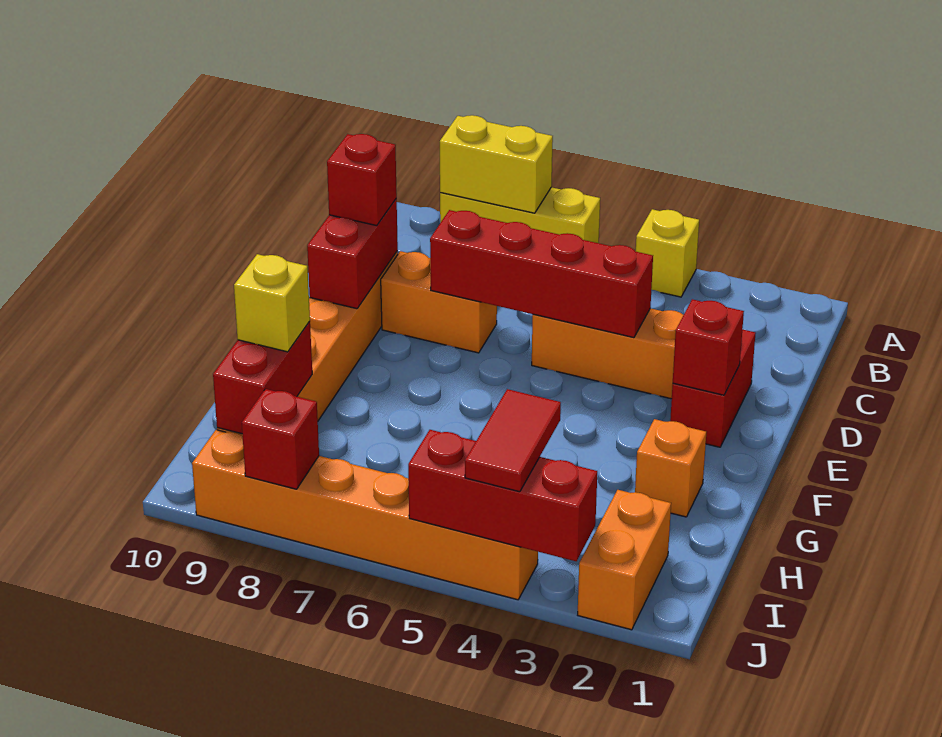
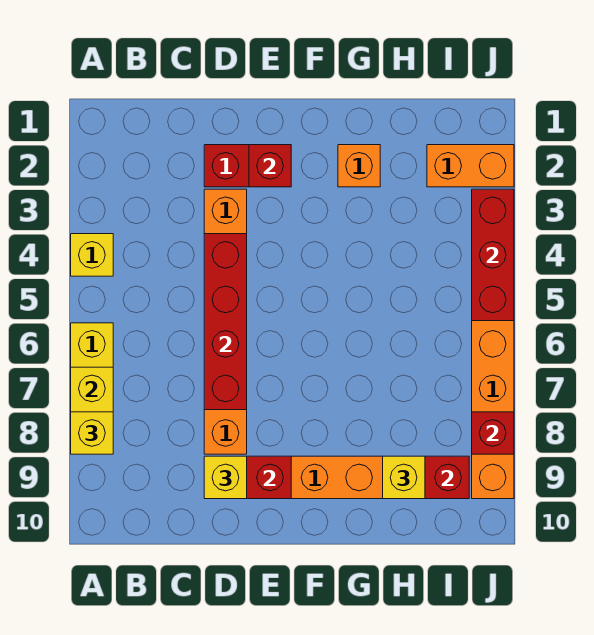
none -> yellow brick A8 level 3
red brick D9 level 3 -> yellow brick D9 level 3
red tile I4:J4 level 3 -> none

